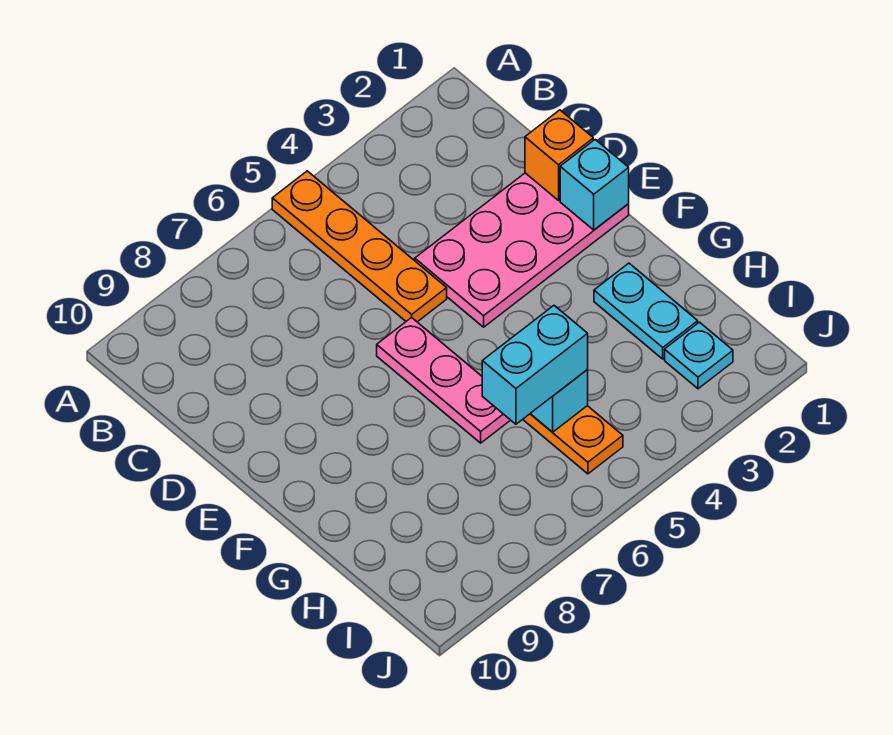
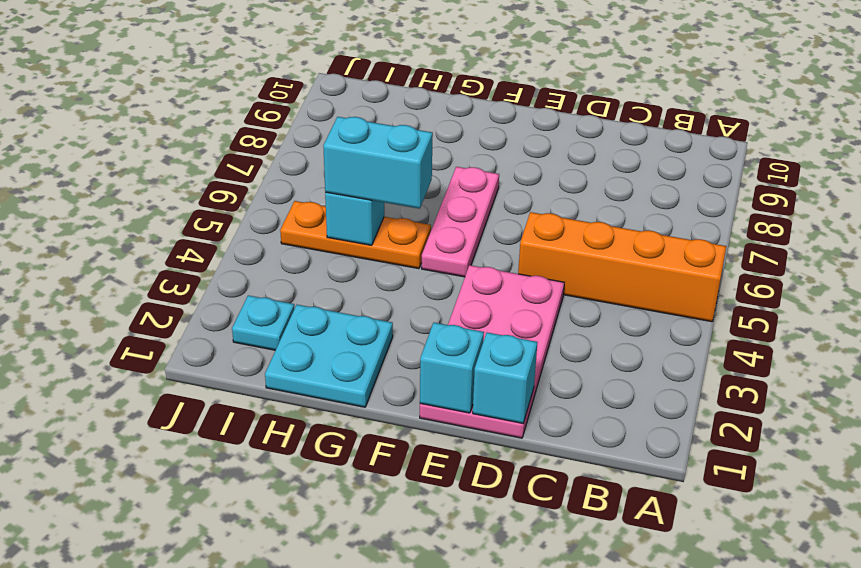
orange plate A5:D5 level 1 -> orange brick A5:D5 level 1
orange brick D1 level 2 -> cyan brick D1 level 2
pink plate E6:G6 level 1 -> pink plate F5:F7 level 1
cyan plate G2:H2 level 1 -> cyan plate G1:H2 level 1
cyan brick H5:H6 level 3 -> cyan brick G5:H5 level 3

